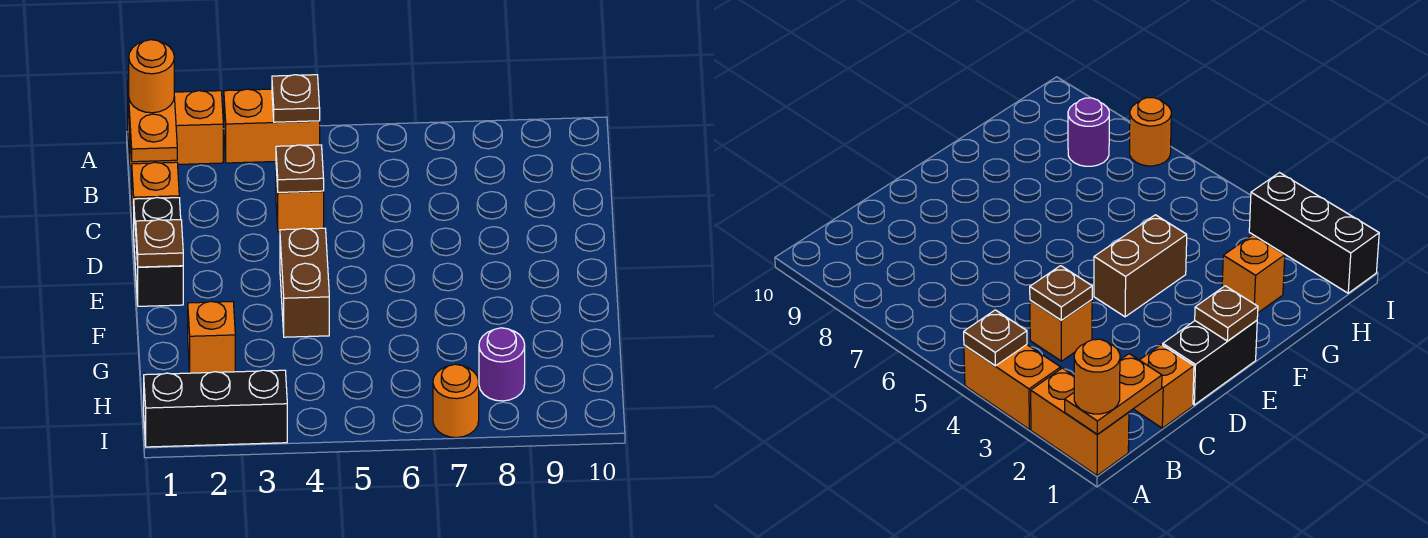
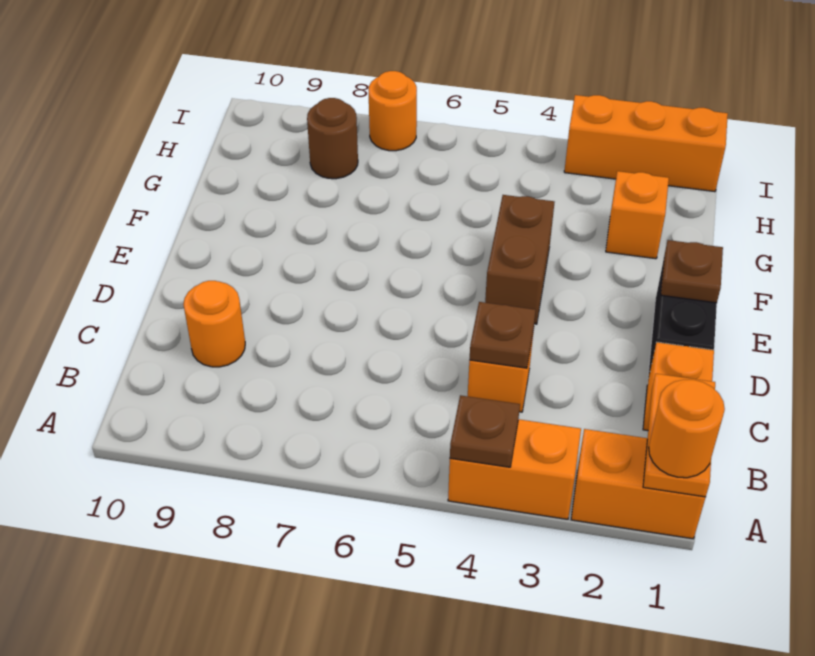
none -> orange round brick C9 level 1
purple round brick H8 level 1 -> brown round brick H8 level 1
black brick I1:I3 level 1 -> orange brick I1:I3 level 1

